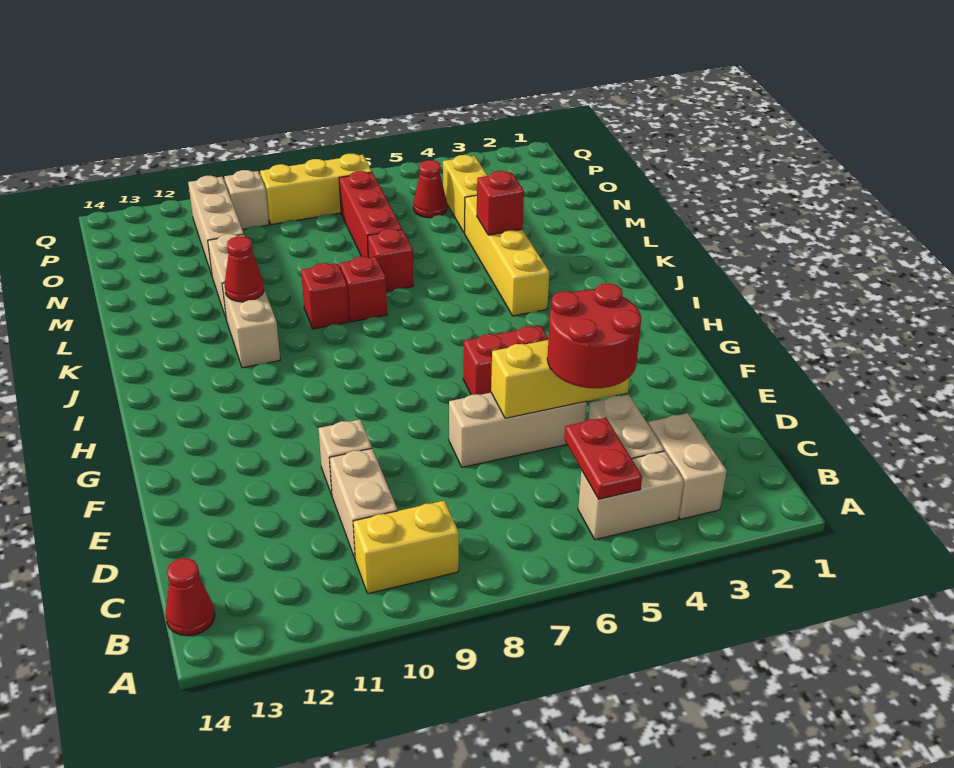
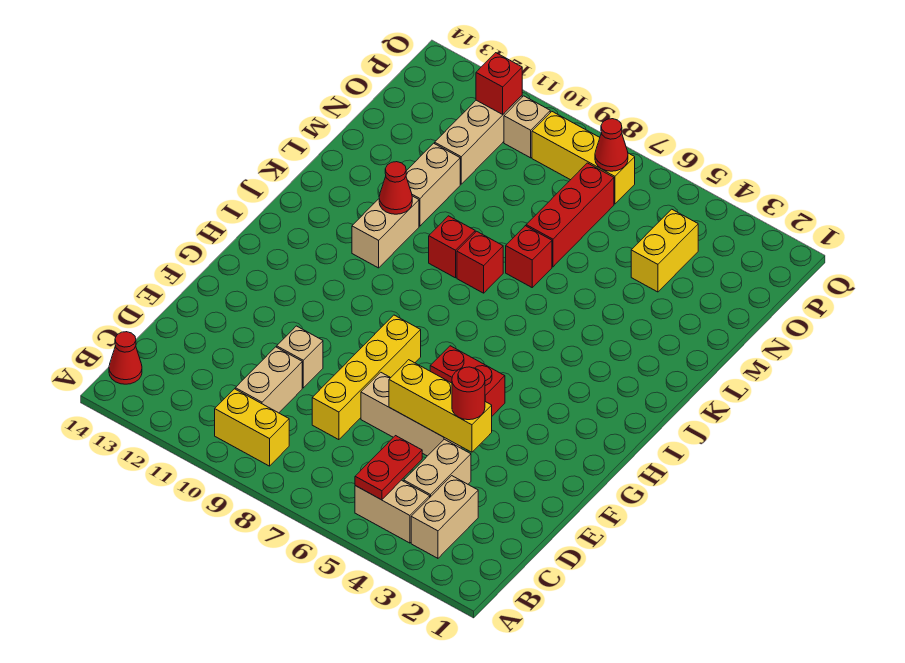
red round brick D4:E5 level 3 -> red round brick E4 level 3
yellow brick J4:M4 level 1 -> yellow brick D8:G8 level 1
red brick L4 level 2 -> red brick P11 level 2
red cone O5 level 1 -> red cone P7 level 2

